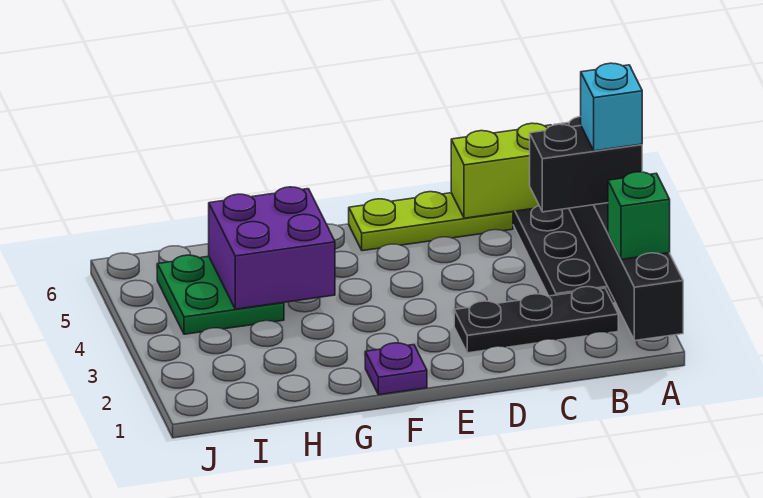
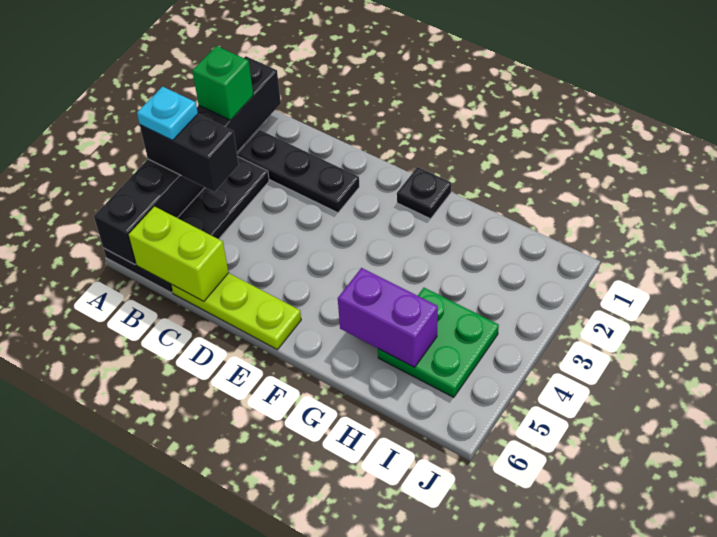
cyan brick A4 level 4 -> cyan plate A4 level 4
purple plate F1 level 1 -> black plate F1 level 1
purple brick G4:H5 level 2 -> purple brick G5:H5 level 2

